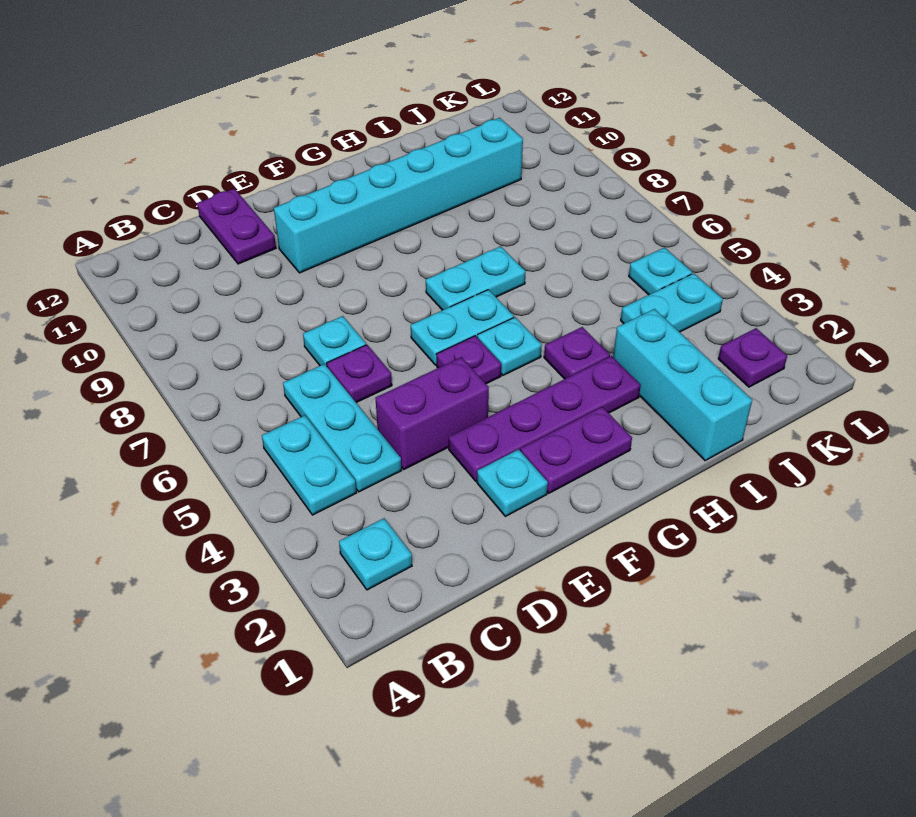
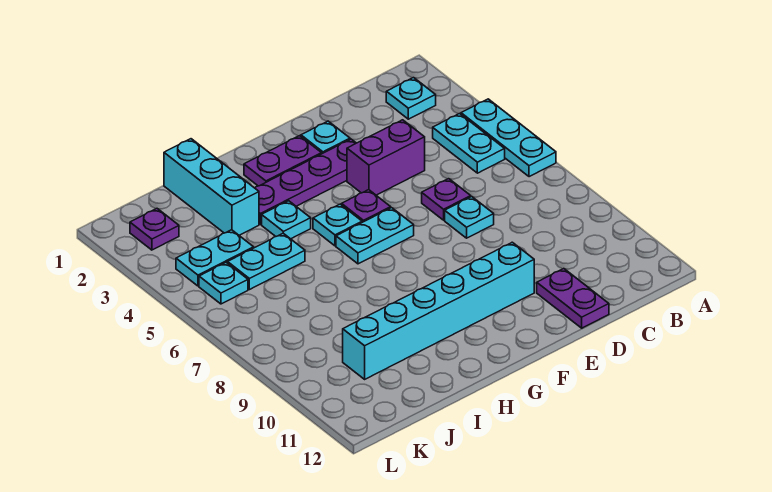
cyan plate C4:C6 level 1 -> cyan plate A4:A6 level 1
cyan plate G7:H7 level 1 -> cyan plate I5:J5 level 1
purple plate H4 level 1 -> cyan plate H4 level 1

